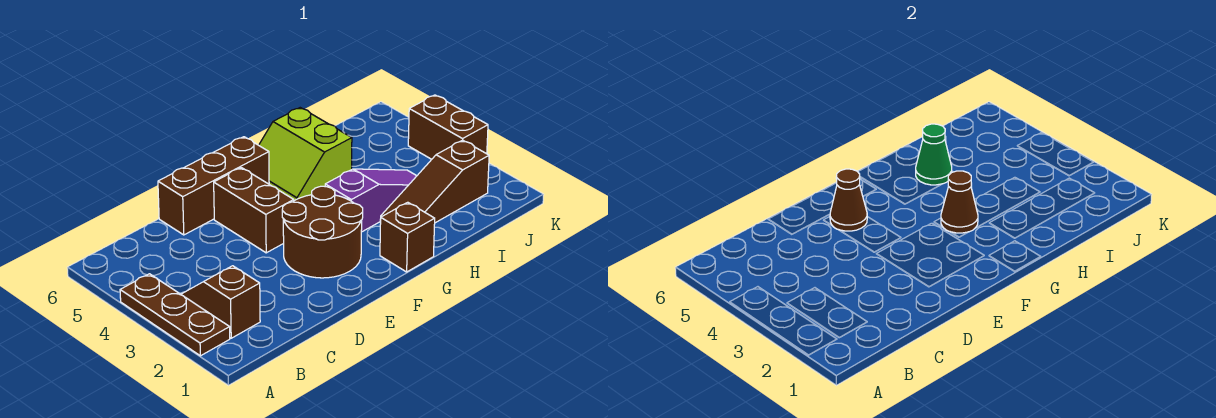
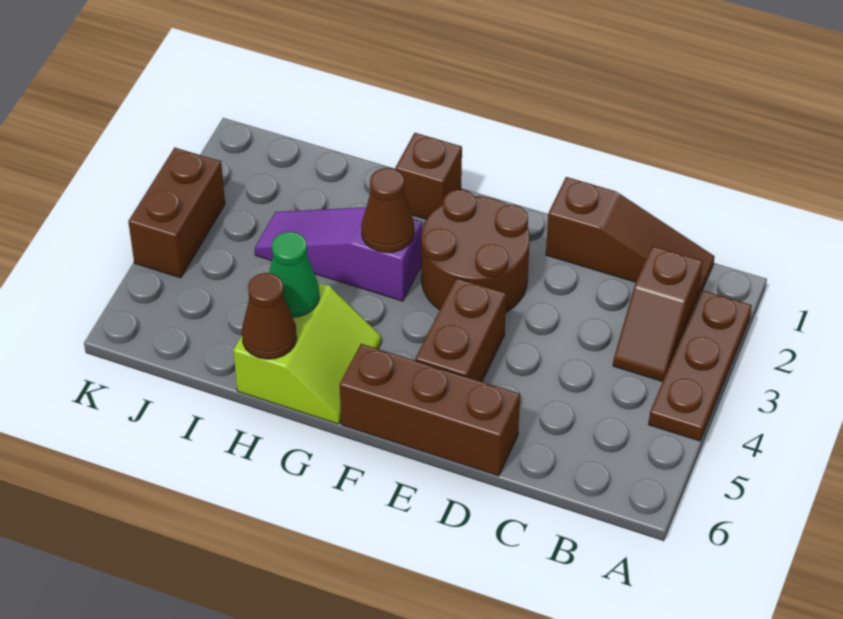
brown cone E5 level 2 -> brown cone H6 level 2
brown slope H2:J2 level 1 top J -> brown slope B1:D1 level 1 top D

